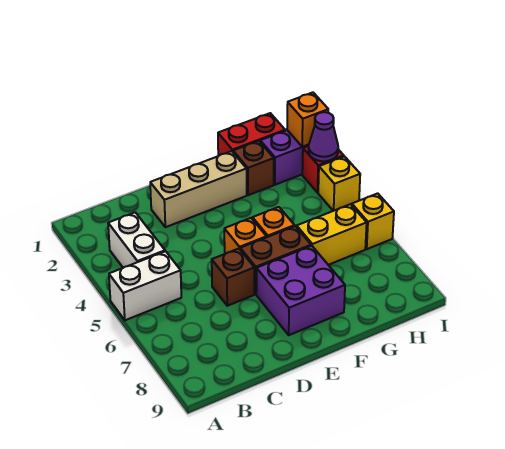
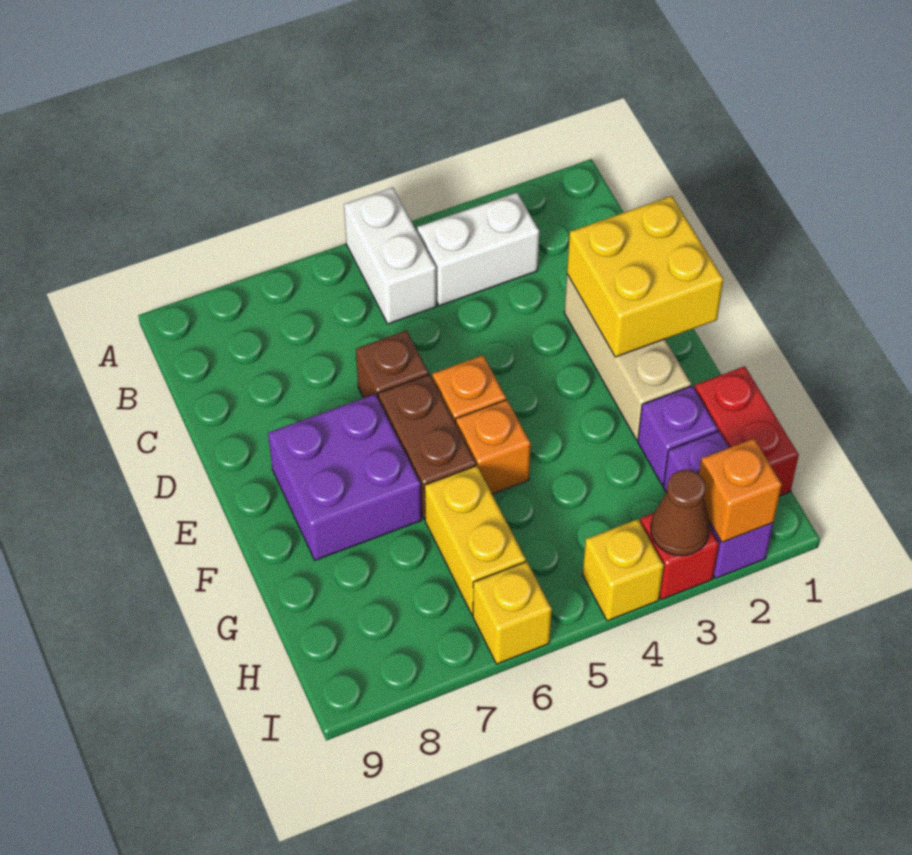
none -> yellow brick D1:E2 level 2
brown brick G2 level 1 -> purple brick G2 level 1
purple cone I3 level 2 -> brown cone I3 level 2

